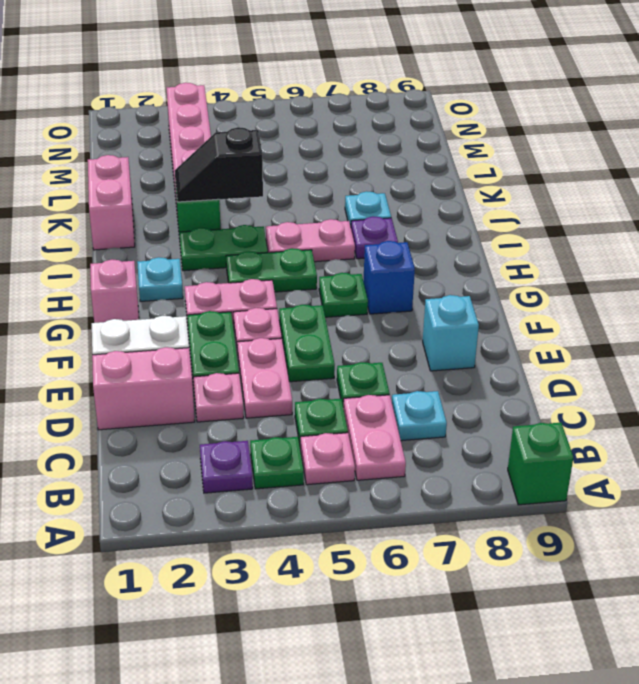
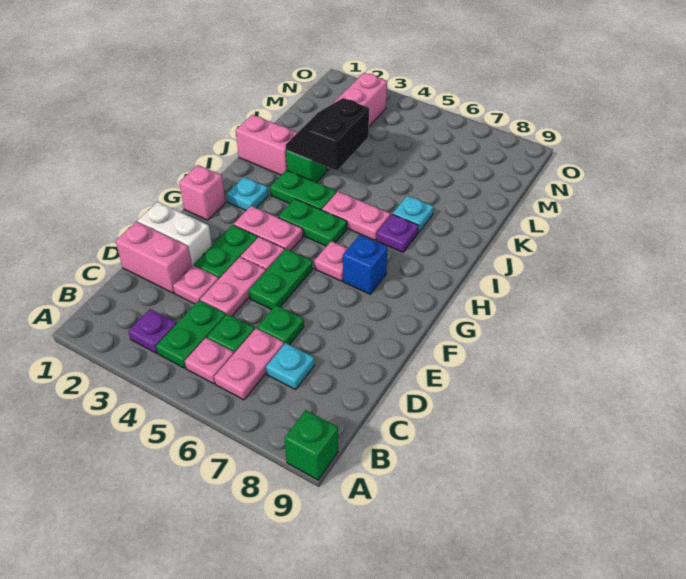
green plate B4 level 1 -> green plate B4:C4 level 1
cyan brick E8 level 1 -> none
green plate G6 level 1 -> pink plate G6 level 1
pink brick J1:K1 level 1 -> pink brick J1:J2 level 1
black slope J3:J4 level 2 top 4 -> black slope J3:K4 level 2 top 4

